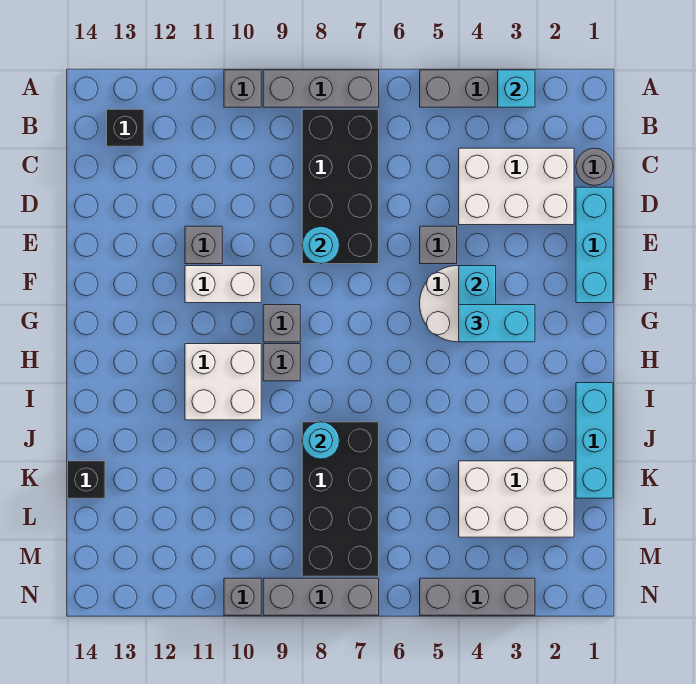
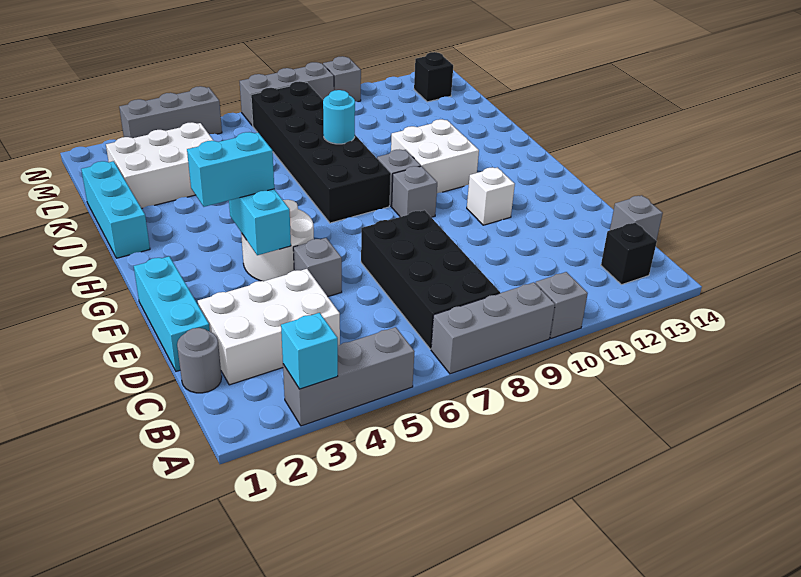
cyan round brick E8 level 2 -> none
grey brick E11 level 1 -> grey brick C14 level 1
white brick F10:F11 level 1 -> white brick F11 level 1
black brick J7:M8 level 1 -> black brick H7:M8 level 1
black brick K14 level 1 -> black brick M13 level 1

